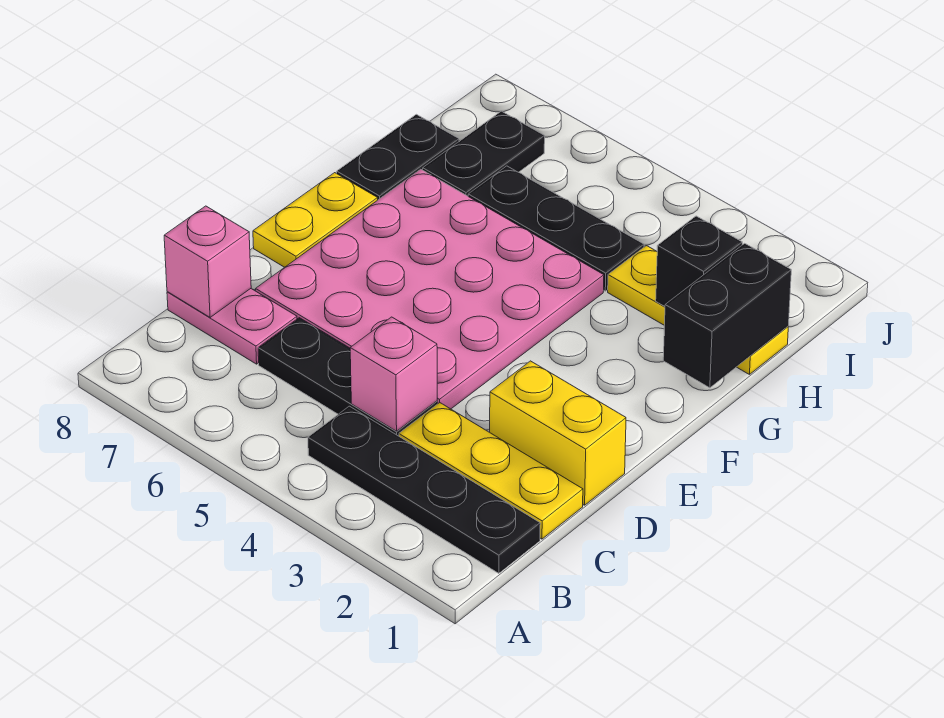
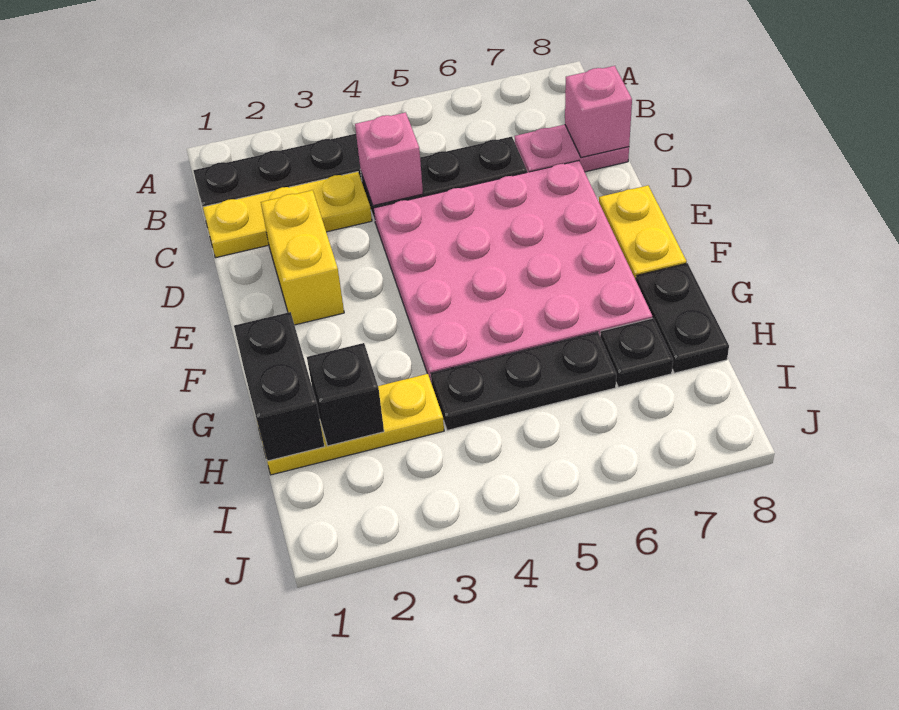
yellow brick D1:D2 level 1 -> yellow brick D2:E2 level 1
black plate H7:I7 level 1 -> black plate H7 level 1

